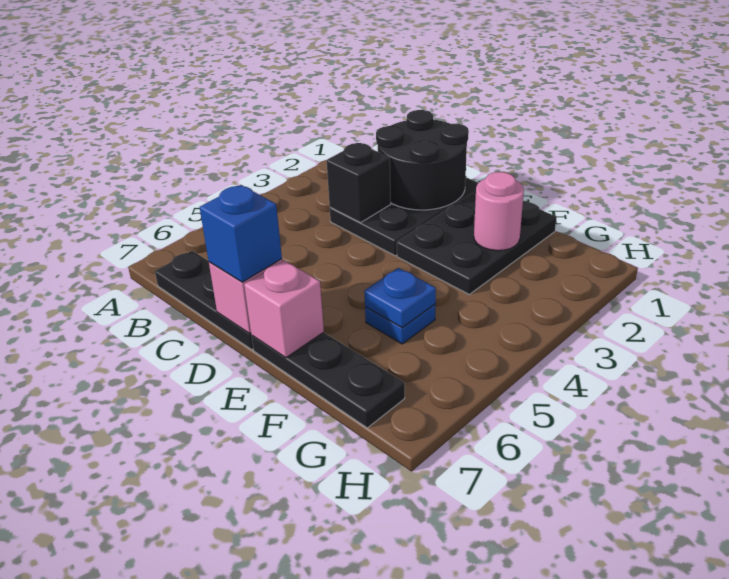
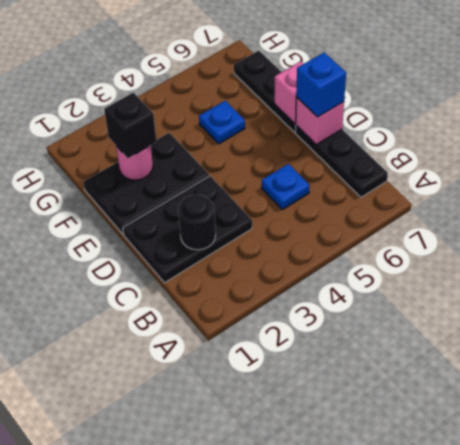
black round brick C1:D2 level 2 -> black round brick C2 level 2
black brick C3 level 2 -> black brick F2 level 3
blue plate F5 level 2 -> blue plate C5 level 1

